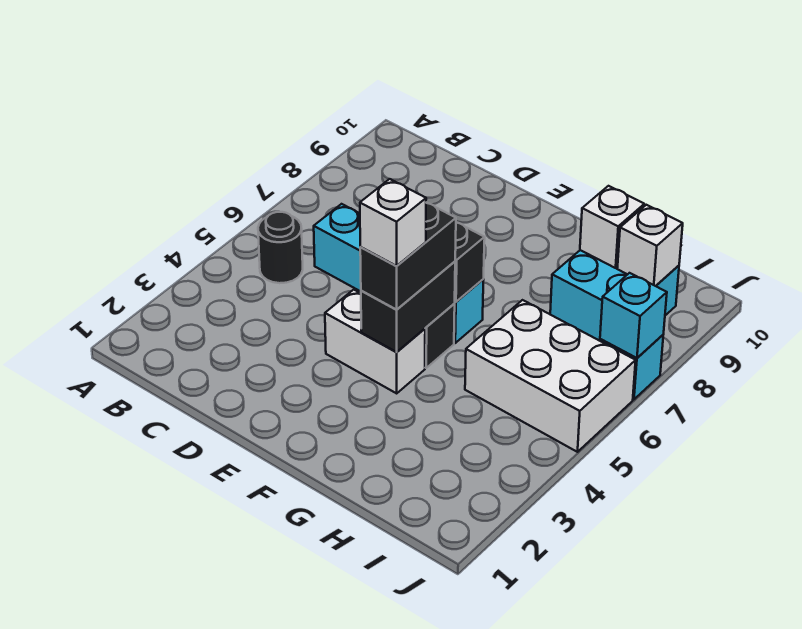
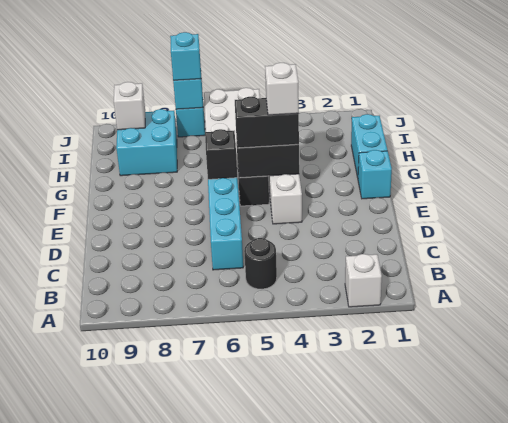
none -> cyan brick F1 level 1
none -> cyan brick G1:H1 level 1
white brick H9 level 2 -> white brick A2 level 1
none -> cyan brick J7 level 3

